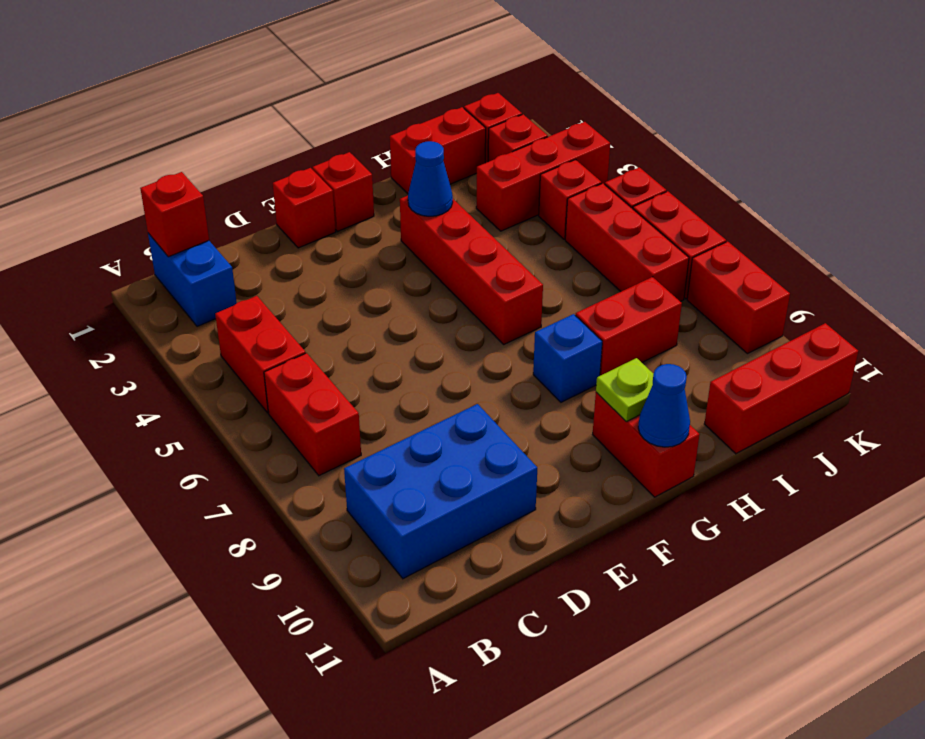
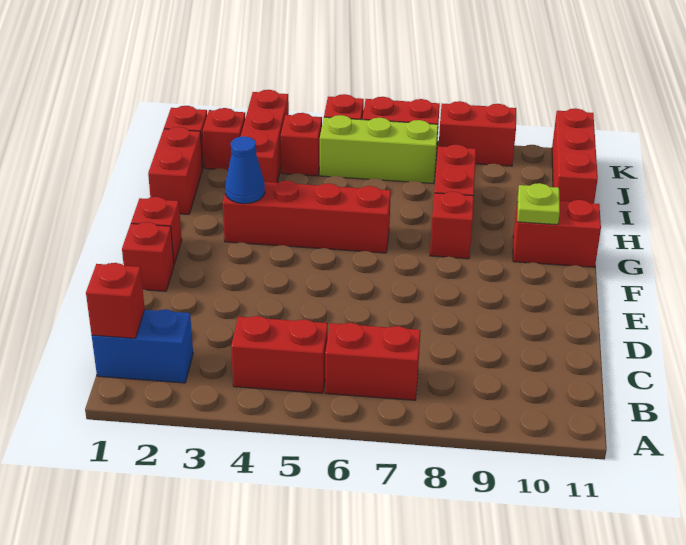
blue brick B9:D10 level 1 -> none
blue brick G8 level 1 -> red brick G8 level 1
blue cone G11 level 2 -> none
red brick J5:J7 level 1 -> lime brick J5:J7 level 1

